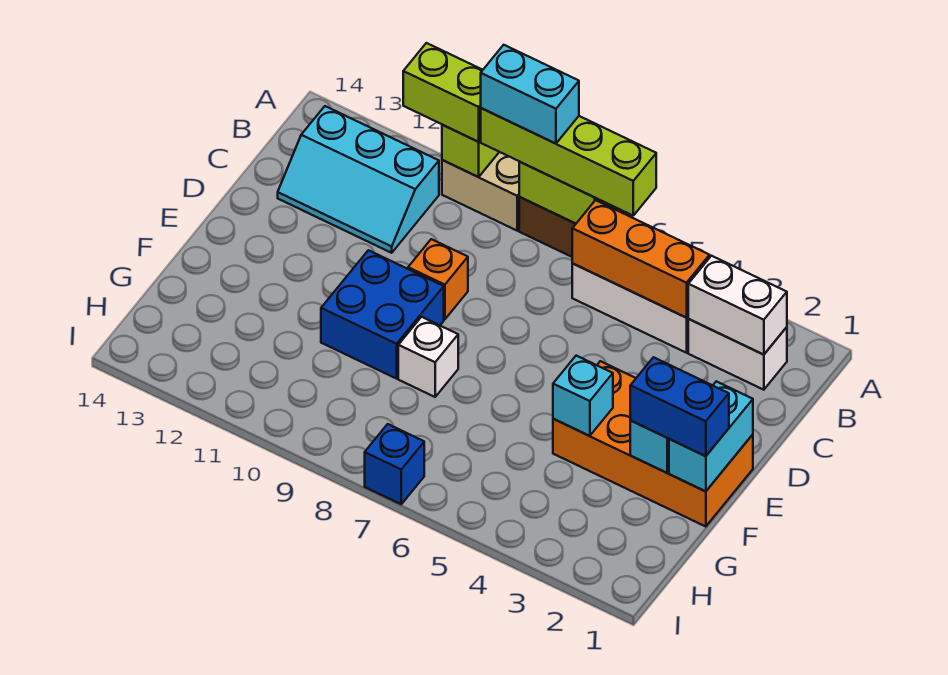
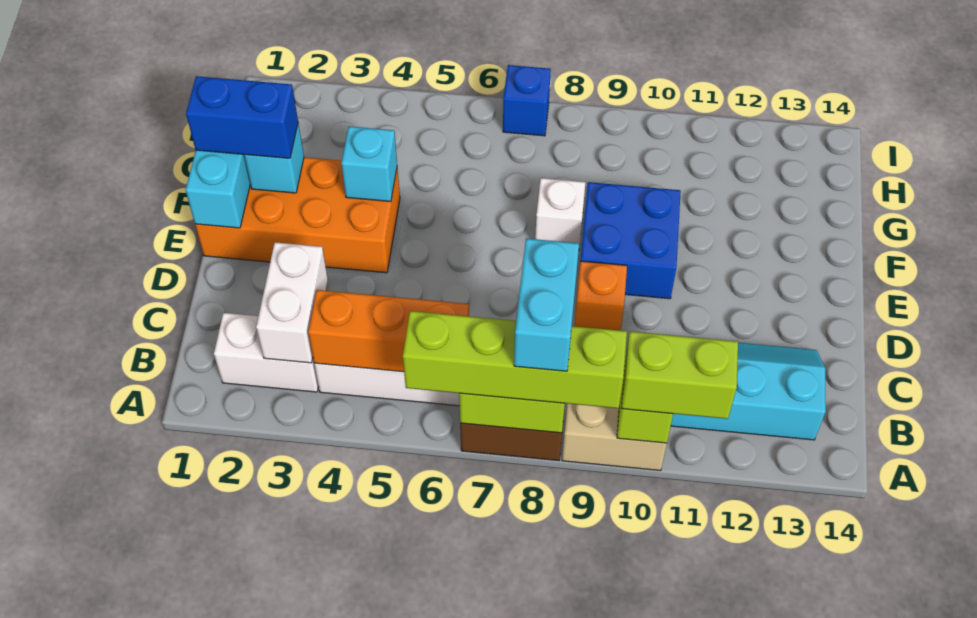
cyan brick A8:A9 level 4 -> cyan brick A8:B8 level 4
white brick B2:B3 level 2 -> white brick B3:C3 level 2

